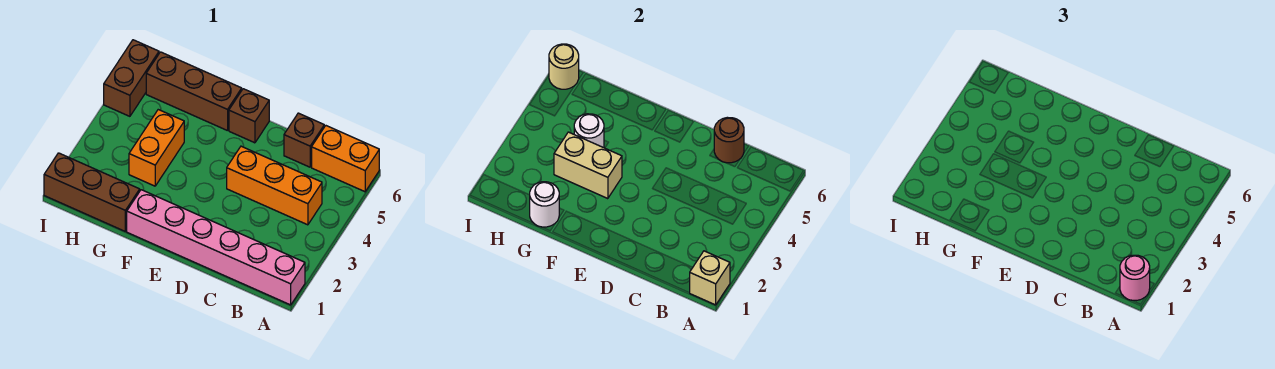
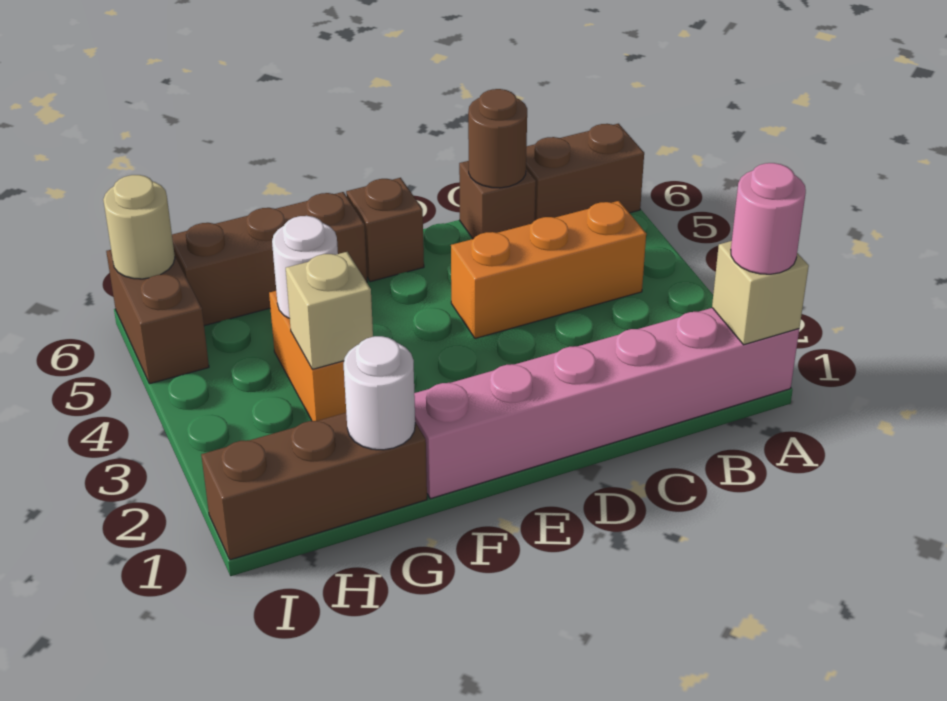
orange brick A6:B6 level 1 -> brown brick A6:B6 level 1
tan brick F3:G3 level 2 -> tan brick G3 level 2

